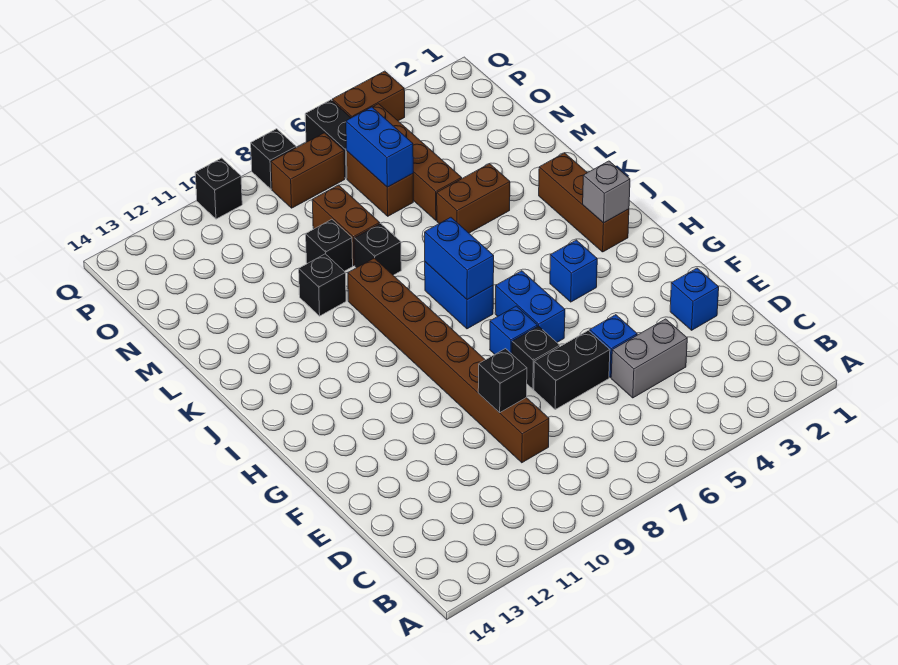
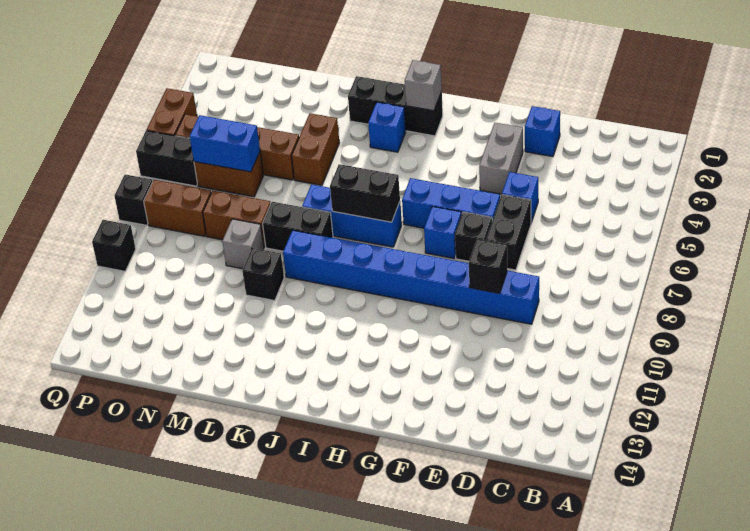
grey brick D4:D5 level 1 -> grey brick F3:F4 level 1
brown brick D9:K9 level 1 -> blue brick D9:K9 level 1
blue brick G6:H6 level 1 -> blue brick F6:H6 level 1
blue brick H4 level 1 -> blue brick J3 level 1
brown brick I2:K2 level 1 -> black brick I2:K2 level 1
blue brick I7:J7 level 1 -> blue brick I7:K7 level 1
blue brick I7:J7 level 2 -> black brick I7:J7 level 2
black brick L8 level 1 -> black brick K8:L8 level 1
black brick M9 level 1 -> grey brick M9 level 1
brown brick P7:P8 level 1 -> brown brick O8:P8 level 1

